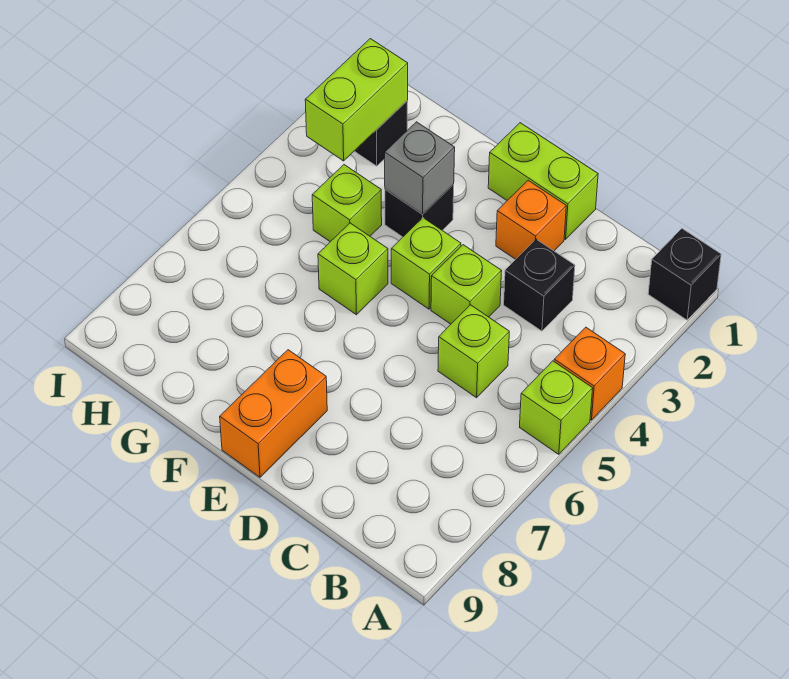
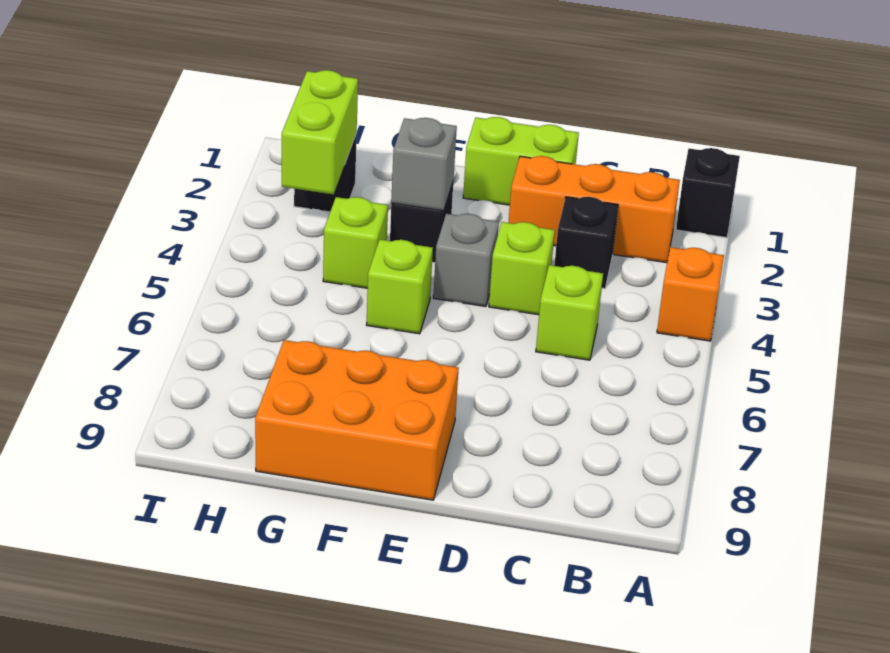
lime brick A5 level 1 -> none
orange brick D2 level 1 -> orange brick B2:D2 level 1
lime brick E4 level 1 -> grey brick E4 level 1
orange brick E8:E9 level 1 -> orange brick E8:G9 level 1

